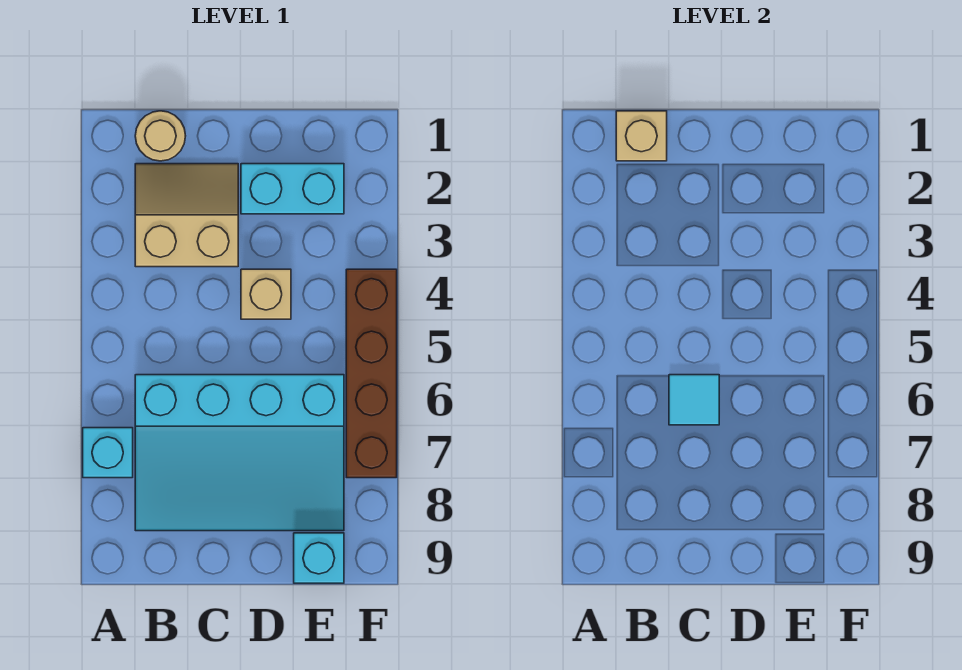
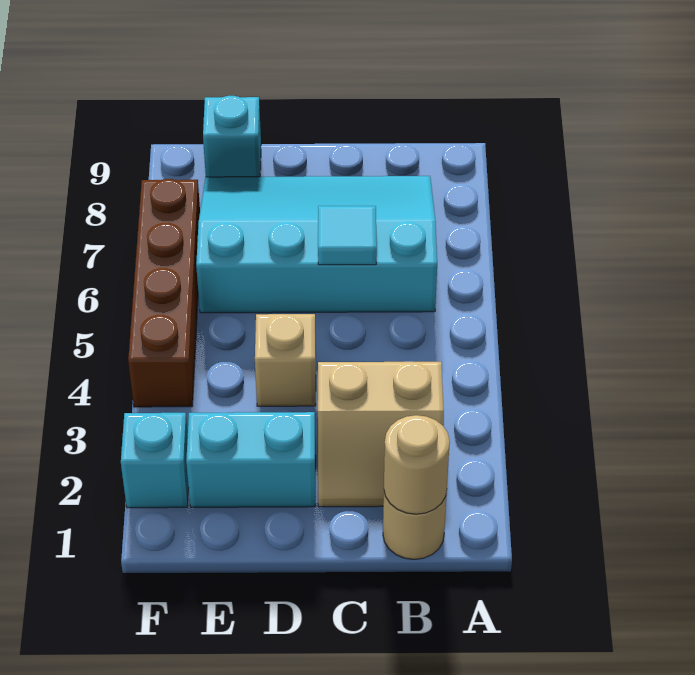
cyan brick A7 level 1 -> cyan brick F2 level 1
tan brick B1 level 2 -> tan round brick B1 level 2

